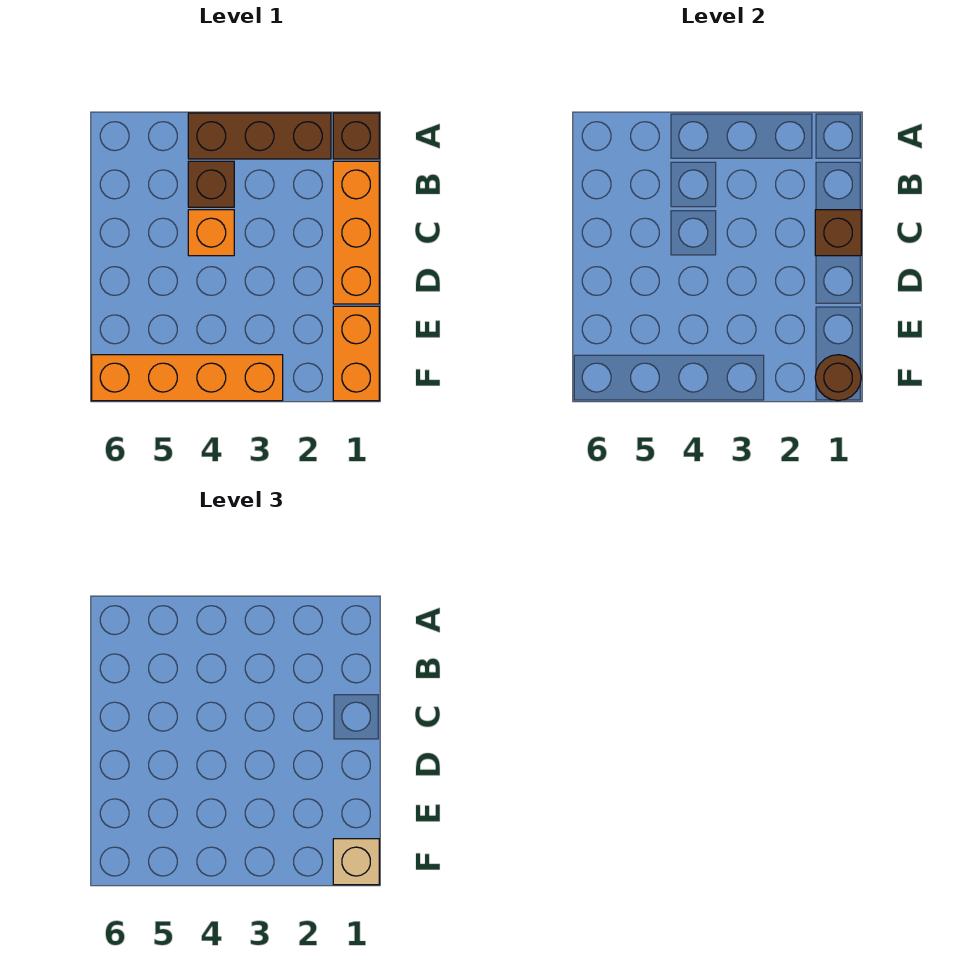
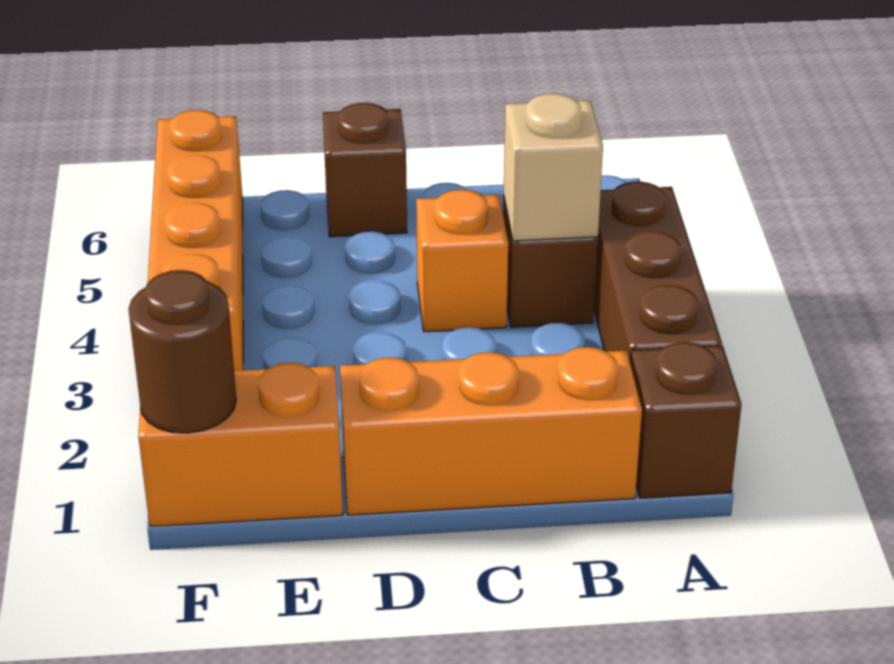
brown brick C1 level 2 -> brown brick D6 level 1
tan brick F1 level 3 -> tan brick B4 level 2

